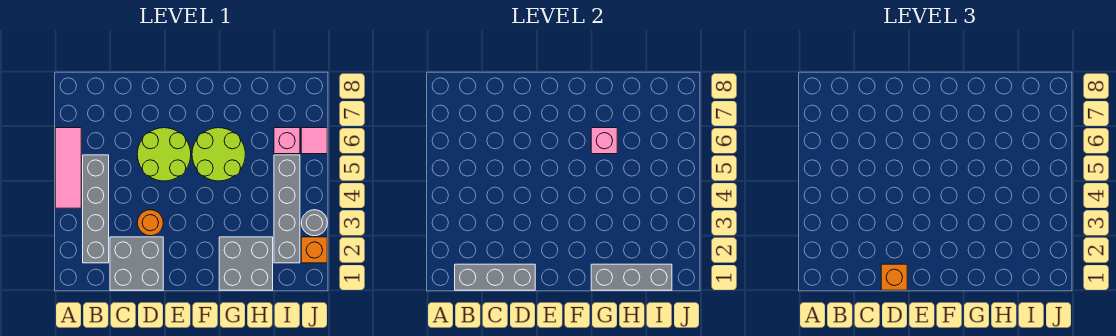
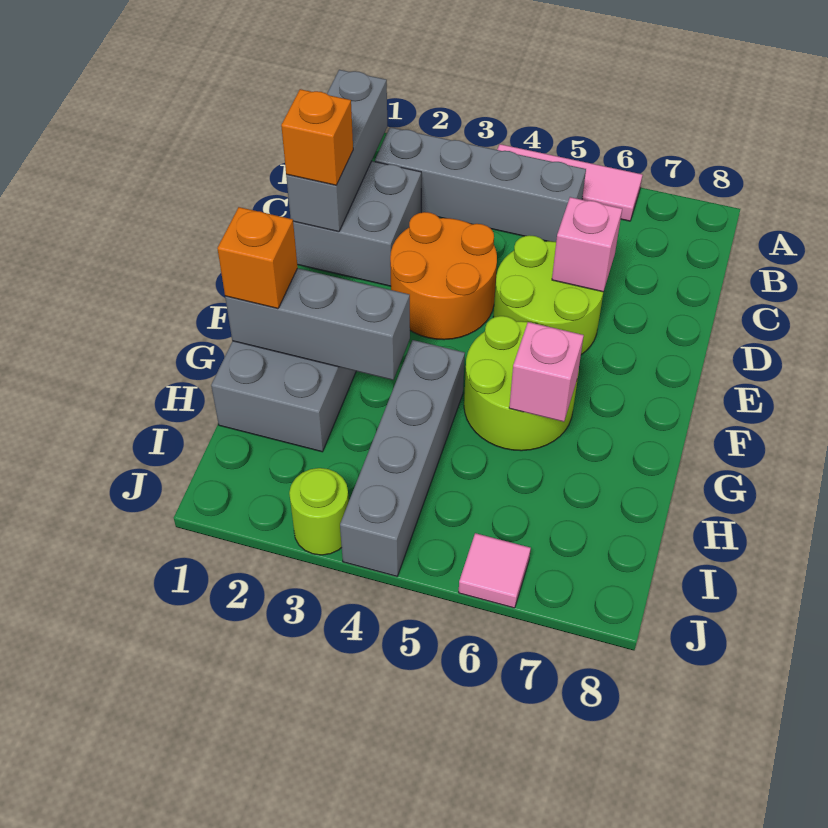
orange round brick D3 level 1 -> orange round brick D3:E4 level 1
grey brick G1:I1 level 2 -> grey brick G1:G3 level 2
grey brick I2:I5 level 1 -> grey brick G4:J4 level 1
pink brick I6 level 1 -> pink brick D6 level 2
orange brick J2 level 1 -> orange brick G1 level 3
grey round brick J3 level 1 -> lime round brick J3 level 1

